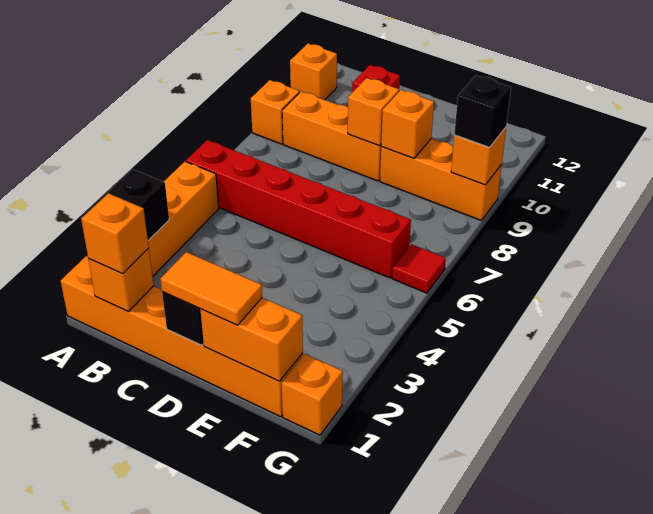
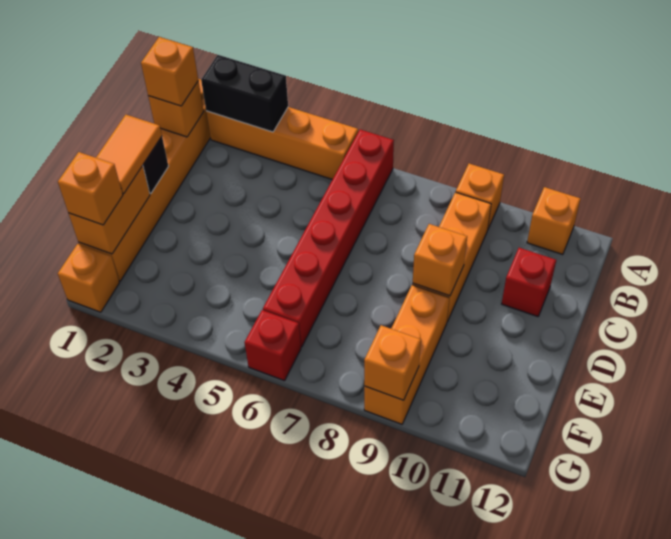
orange brick E9 level 2 -> orange brick F1 level 3
red tile G6 level 1 -> red brick G6 level 1
black brick G9 level 3 -> none

